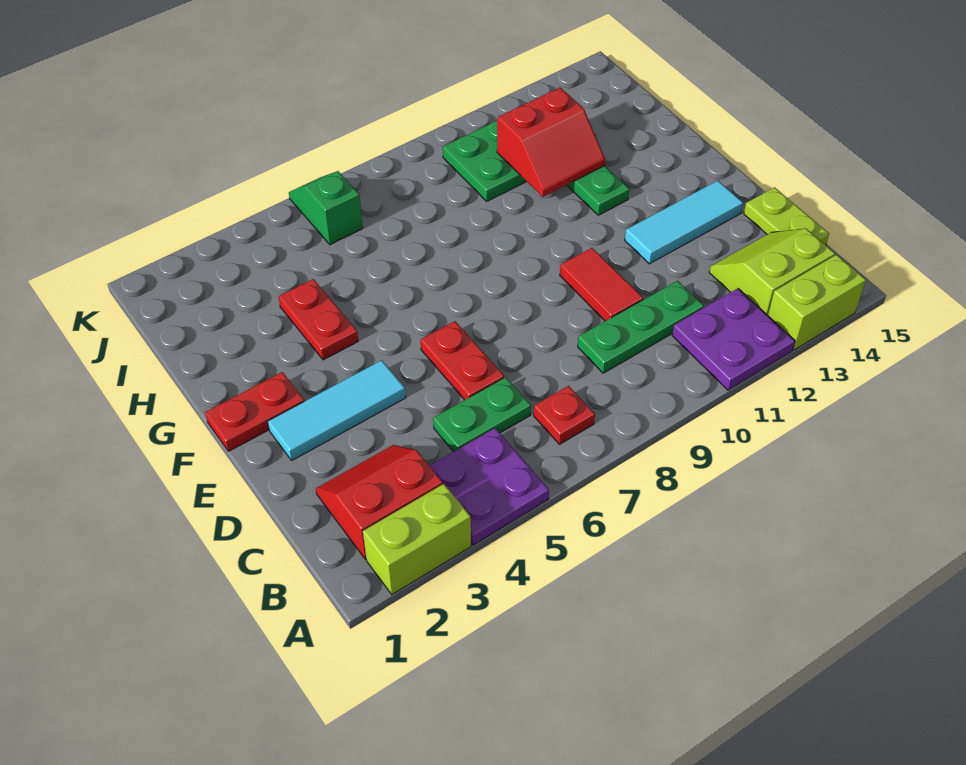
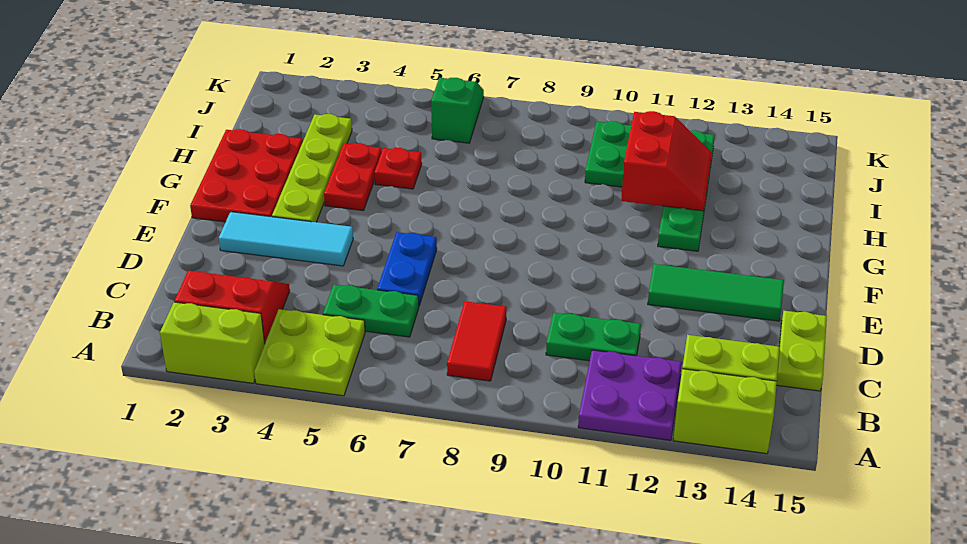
purple plate A4:B5 level 1 -> lime plate A4:B5 level 1
red plate B7 level 1 -> red plate H5 level 1
green plate C9:C11 level 1 -> green plate C10:C11 level 1
red plate D6:E6 level 1 -> blue plate D6:E6 level 1
red tile D10:E10 level 1 -> red tile B8:C8 level 1
cyan tile E12:E14 level 1 -> green tile E12:E14 level 1
red plate F1:F2 level 1 -> red plate F1:H2 level 1
none -> lime plate F3:I3 level 1
red slope H11:I12 level 2 top I -> red slope H11:I12 level 2 top 11

